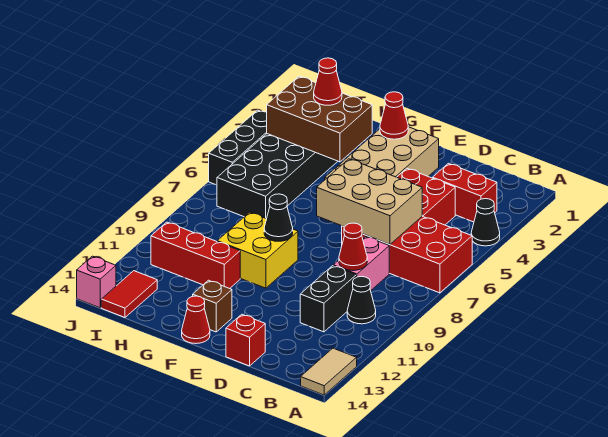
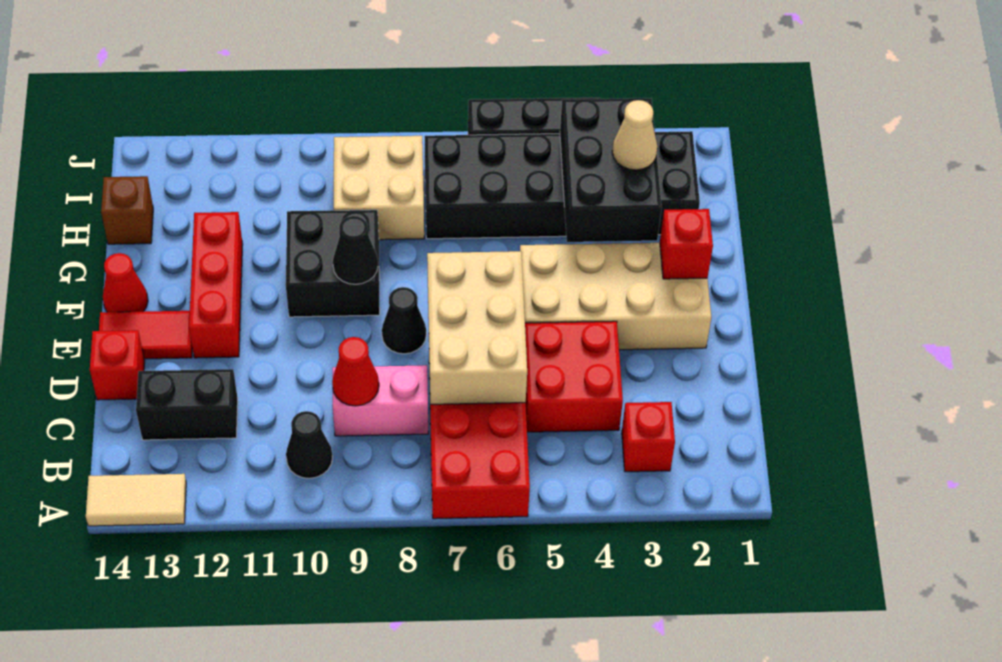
black cone A4 level 1 -> black cone E8 level 1
red brick B3:C3 level 1 -> red brick B3 level 1
black brick C10:C11 level 1 -> black brick C12:C13 level 1
red cone F2 level 2 -> red brick F2 level 2
yellow brick F9:G10 level 1 -> black brick F9:G10 level 1
brown brick F13 level 1 -> brown brick H14 level 1
brown brick G3:I4 level 2 -> black brick G3:I4 level 2
red brick G11:I11 level 1 -> red brick E12:G12 level 1
red cone H3 level 3 -> tan cone H3 level 3
none -> tan brick H8:I9 level 1
red tile I13:I14 level 1 -> red tile E13:E14 level 1
pink brick J14 level 1 -> none

